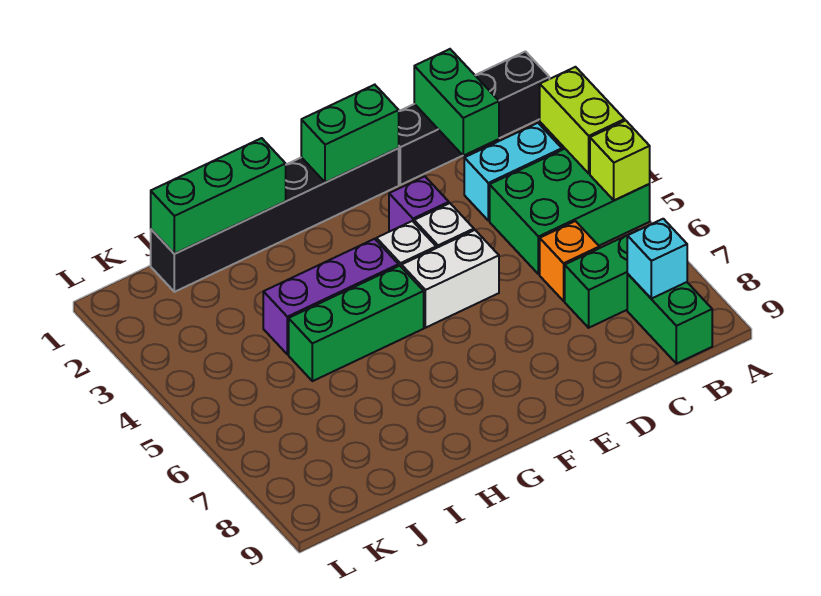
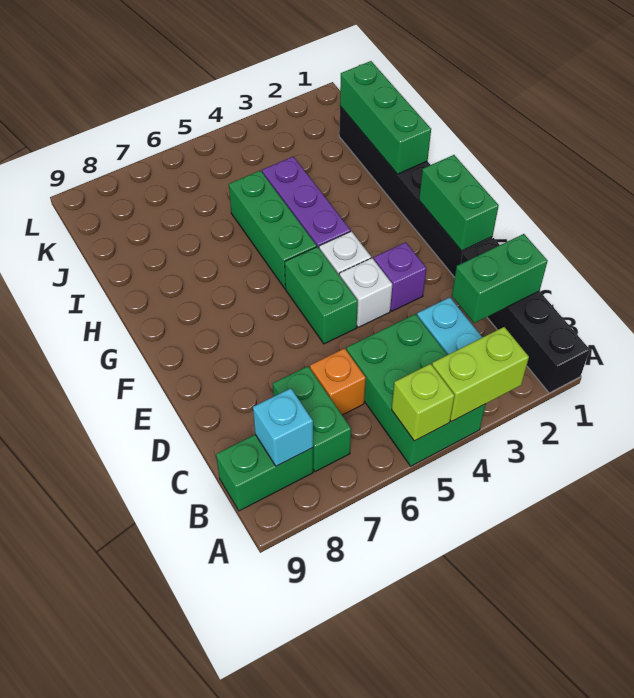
white brick E5:F5 level 1 -> green brick E5:F5 level 1

